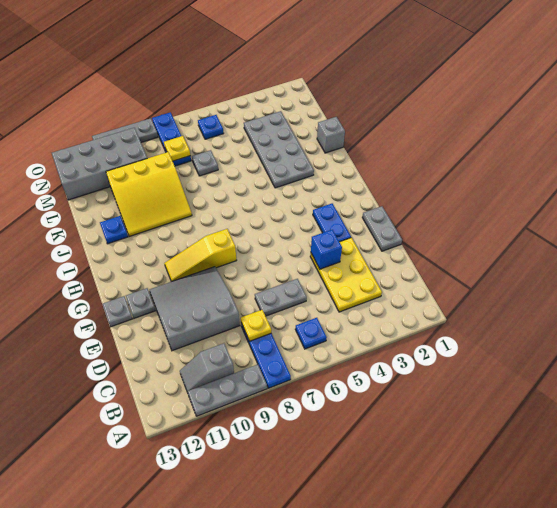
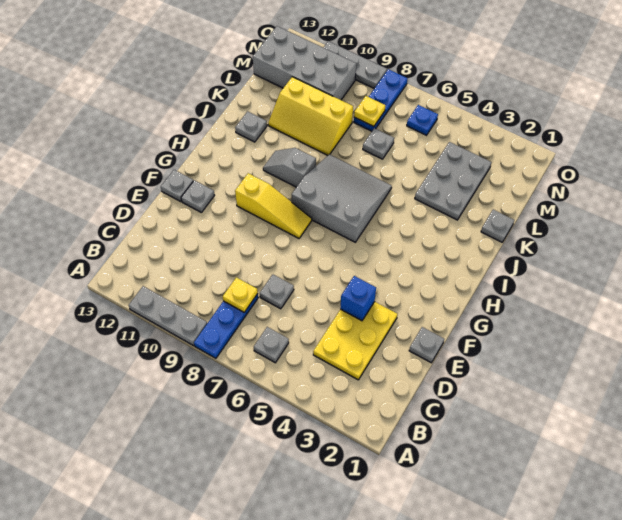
blue plate B6 level 1 -> grey plate B6 level 1
grey slope B10:B11 level 1 top 10 -> grey slope I9:I10 level 1 top 9
grey plate D6:D7 level 1 -> grey plate D7 level 1
grey slope D9:F11 level 1 top D -> grey slope H6:J8 level 1 top H
grey plate E1:F1 level 1 -> grey plate E1 level 1
blue plate F3:G3 level 1 -> none
yellow slope G8:G10 level 1 top 8 -> yellow slope G8:G10 level 1 top 10
grey plate J3:M4 level 1 -> grey plate K3:M4 level 1
yellow slope J9:L11 level 1 top L -> yellow slope K9:L11 level 1 top L
blue plate J12 level 1 -> grey plate J12 level 1
grey brick K1 level 1 -> grey plate K1 level 1

